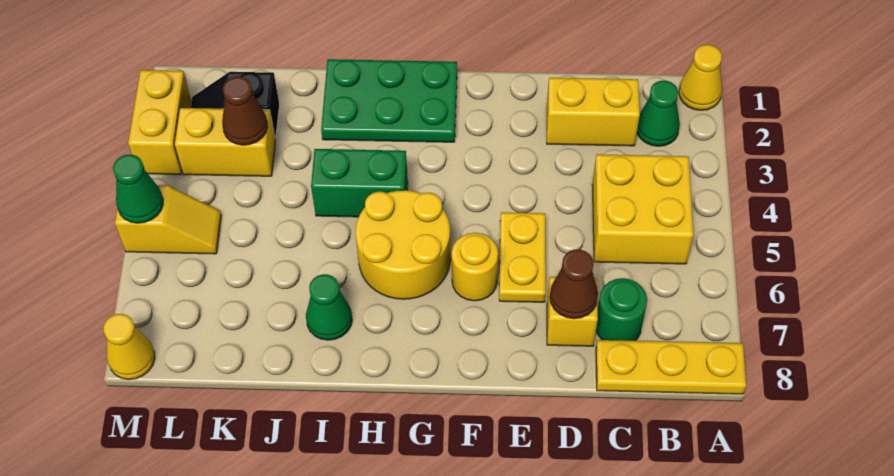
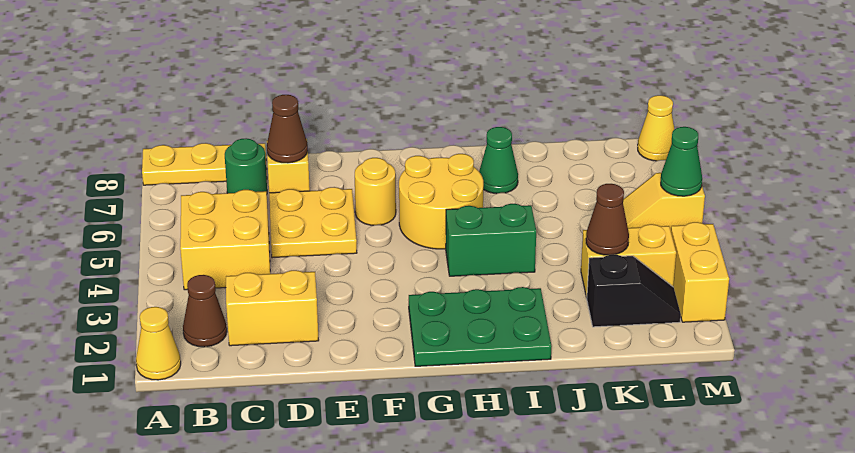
green cone B2 level 1 -> brown cone B2 level 1
yellow plate E5:E6 level 1 -> yellow plate D5:E6 level 1

